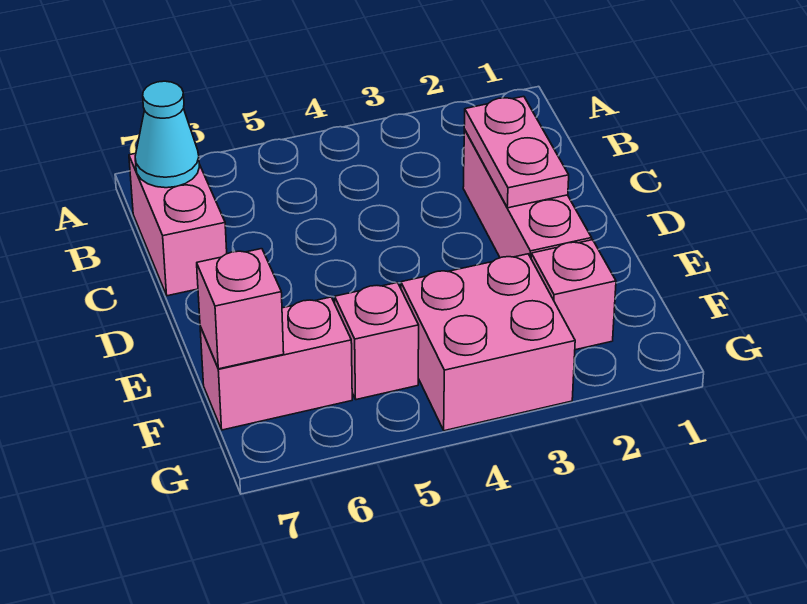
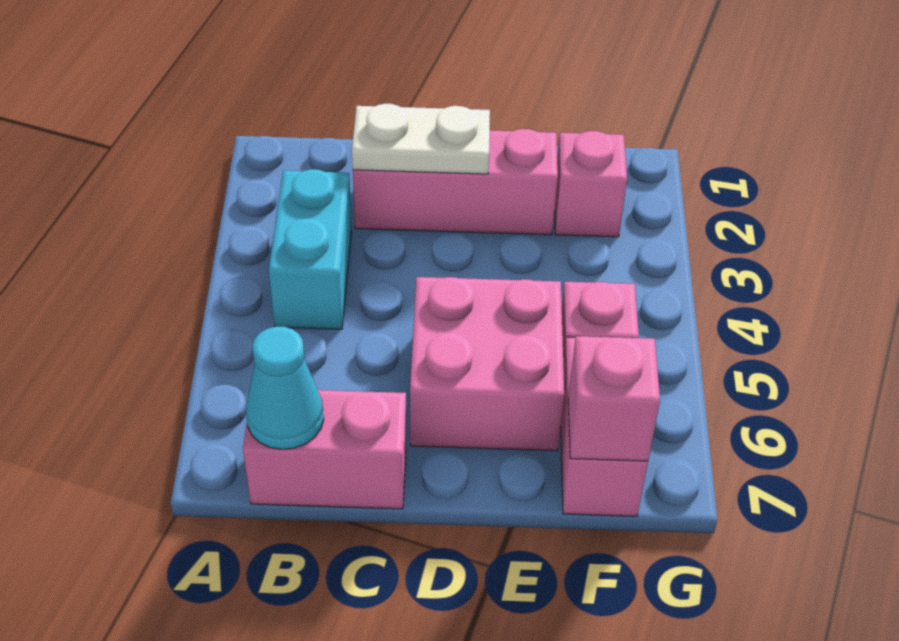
none -> cyan brick B3:B4 level 1
pink plate C2:D2 level 2 -> white plate C2:D2 level 2
pink brick F3:G4 level 1 -> pink brick D5:E6 level 1

